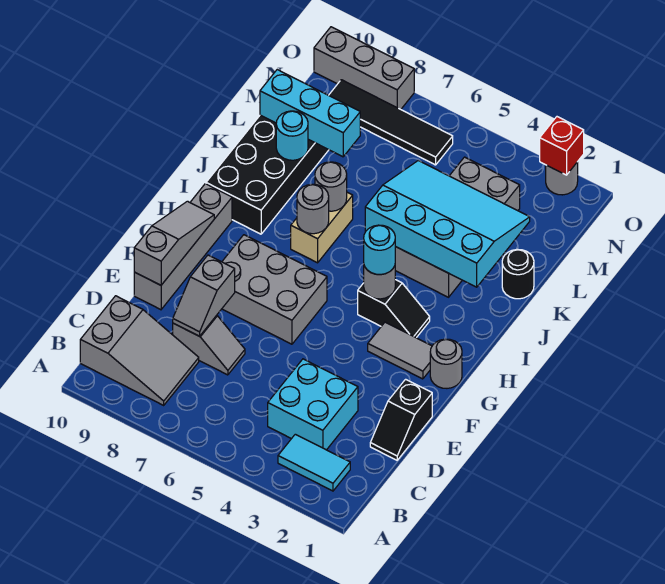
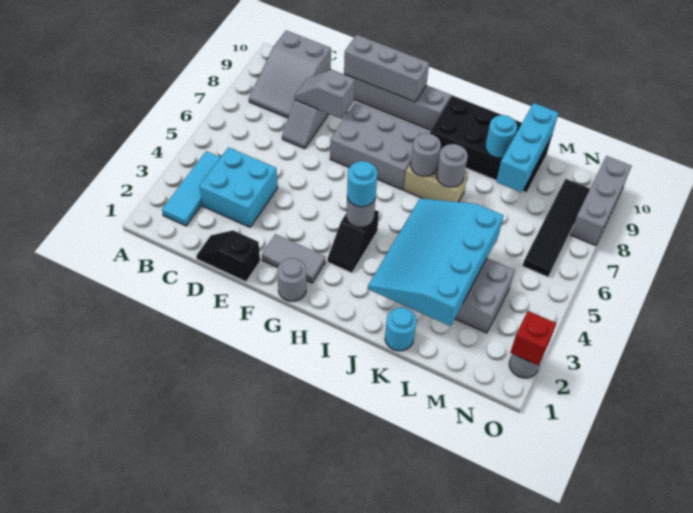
cyan tile B2:B3 level 1 -> cyan tile B2:B4 level 1
grey slope E10:G10 level 2 top E -> grey brick E10:G10 level 2
grey brick F6:G8 level 1 -> grey brick F7:H8 level 1
grey tile G2:G3 level 1 -> grey tile F2:G2 level 1
cyan slope J2:L5 level 2 top J -> cyan slope J2:L5 level 2 top L
black round brick K1 level 1 -> cyan round brick K1 level 1

